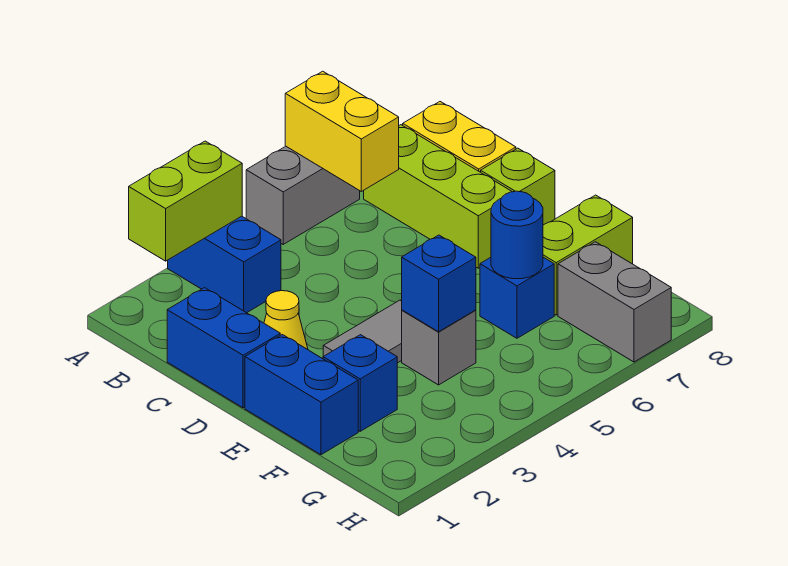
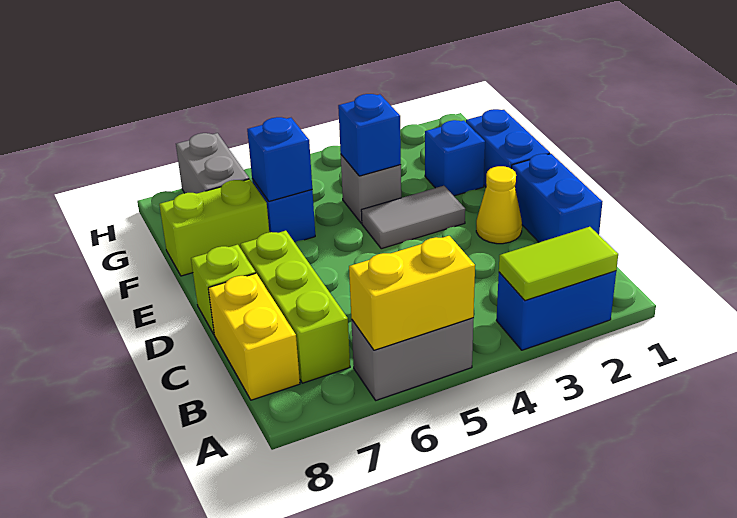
lime brick A2:A3 level 2 -> lime tile A2:A3 level 2
blue brick A3:B3 level 1 -> blue brick A2:A3 level 1
yellow brick A6:B6 level 2 -> yellow brick A5:A6 level 2
blue round brick F6 level 2 -> blue brick F6 level 2

